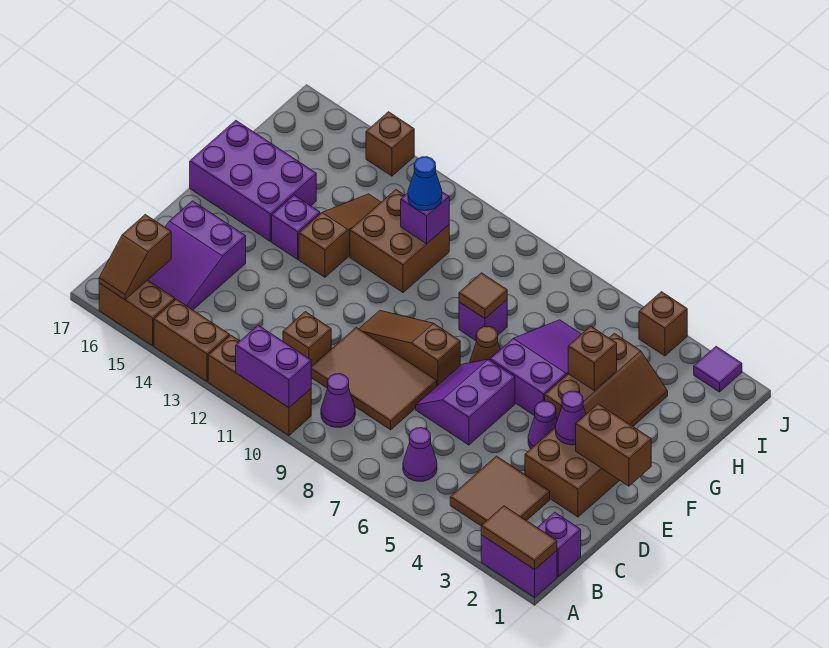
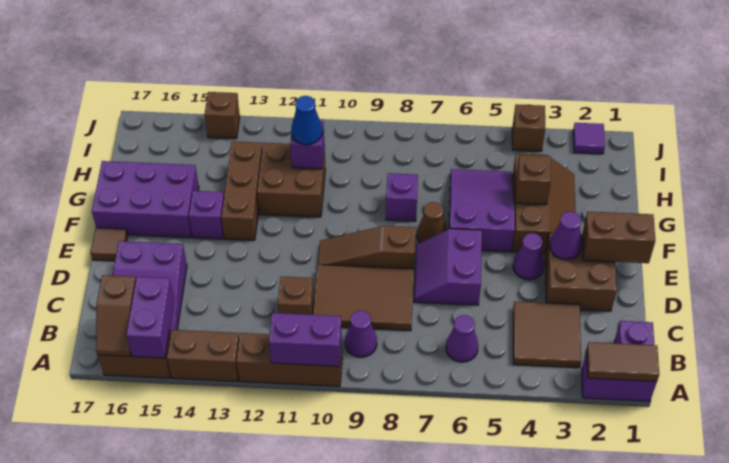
none -> purple brick A15:B15 level 2
brown slope F13:H13 level 1 top F -> brown brick F13:H13 level 1
brown tile G8 level 2 -> brown tile E17 level 1

